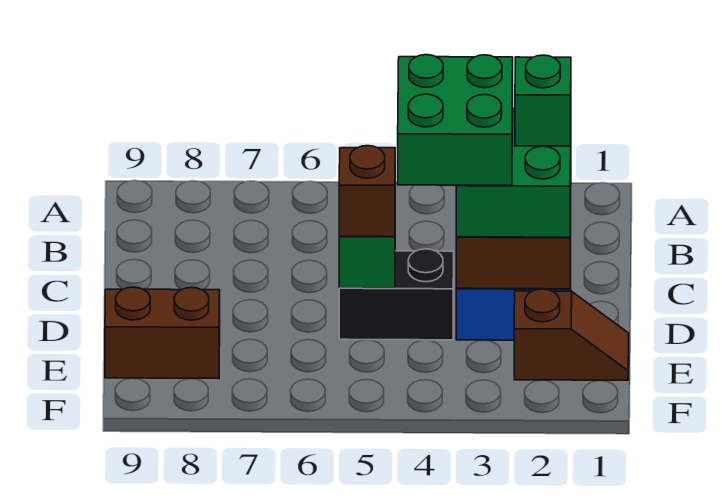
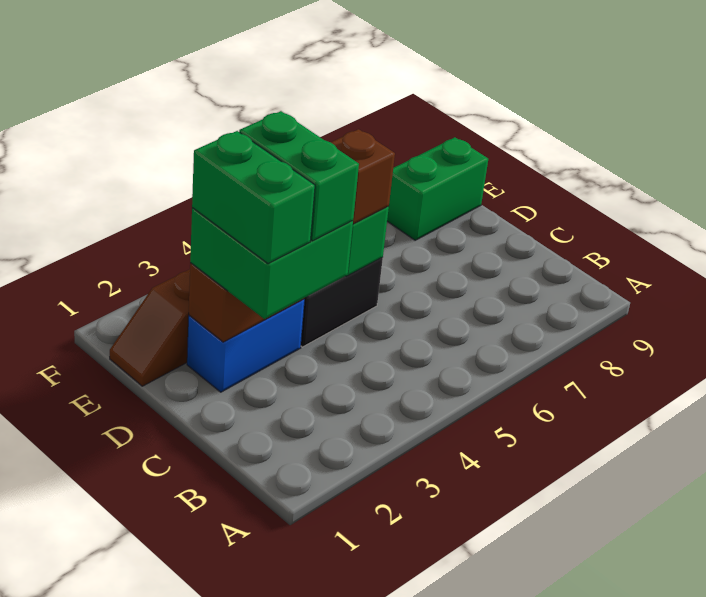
green brick C2 level 4 -> green brick C2:D2 level 4
green brick C3:D4 level 4 -> green brick C3:D3 level 4
brown brick E8:E9 level 1 -> green brick E8:E9 level 1

